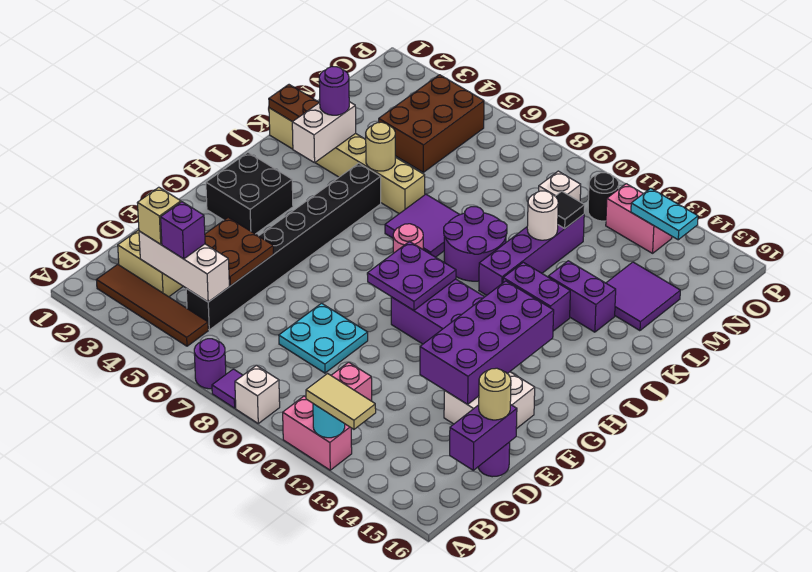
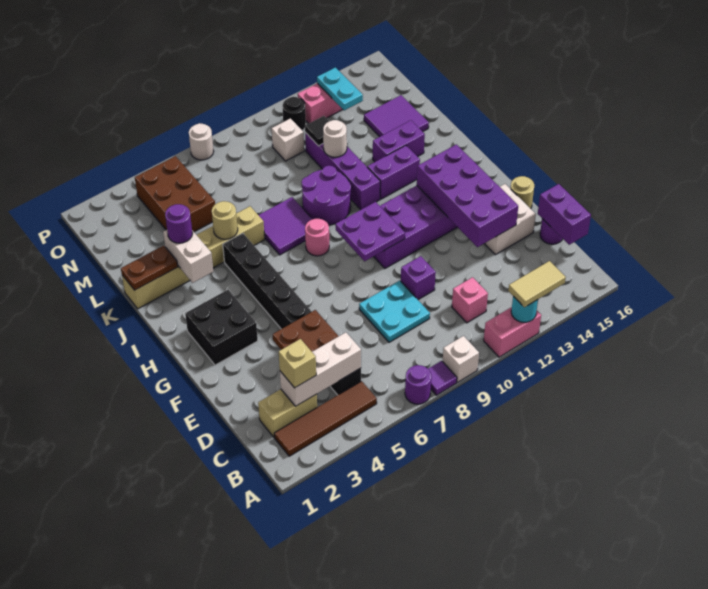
purple brick C4 level 3 -> purple brick E10 level 1
tan round brick D16 level 3 -> tan round brick F16 level 1
cyan plate O13:O14 level 2 -> cyan plate N13:O13 level 2
none -> white round brick P7 level 1

